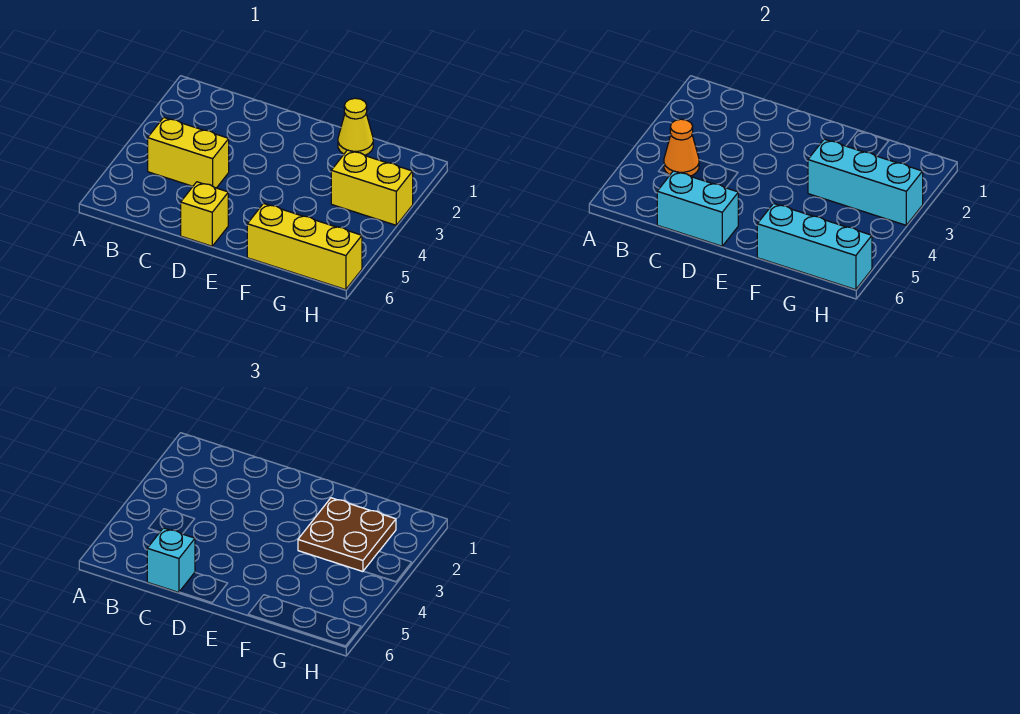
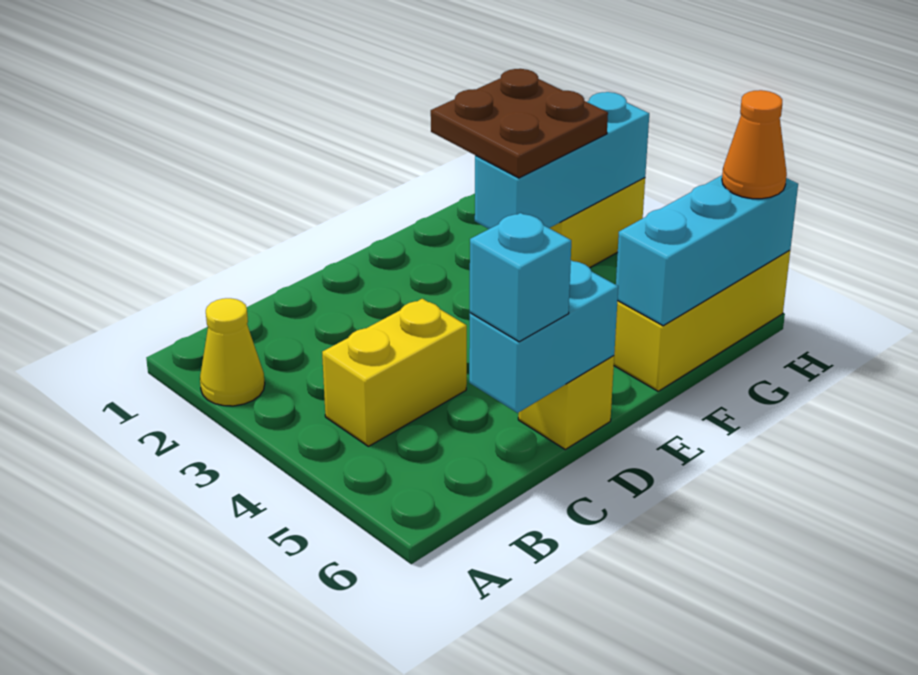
orange cone B4 level 2 -> orange cone H6 level 3
yellow cone F1 level 1 -> yellow cone A2 level 1

